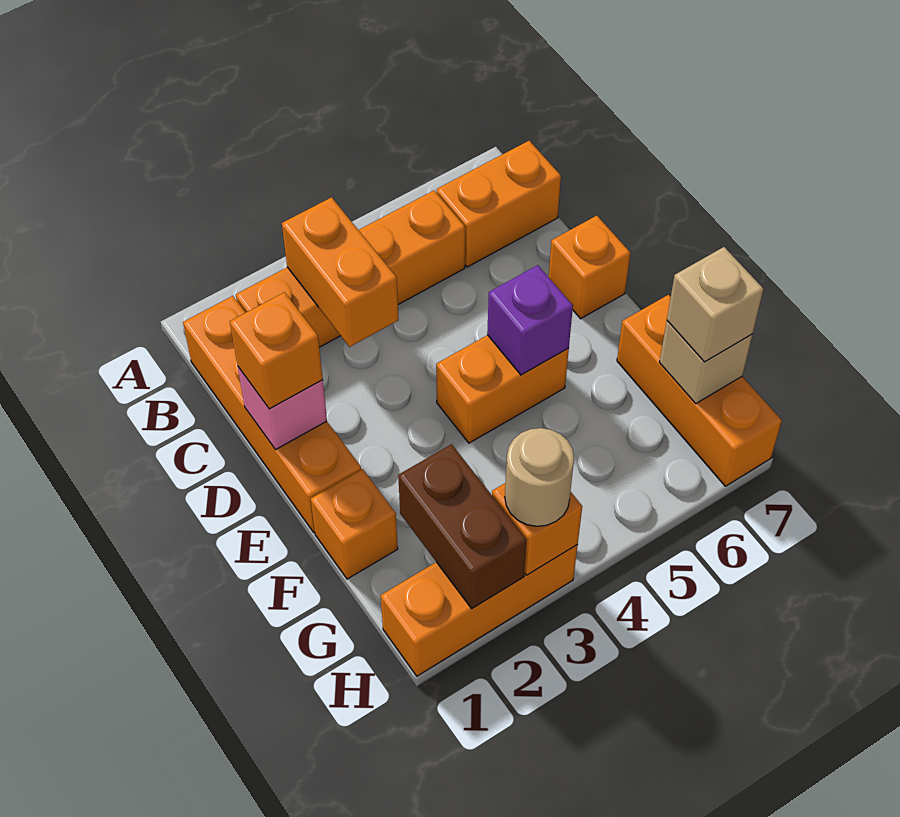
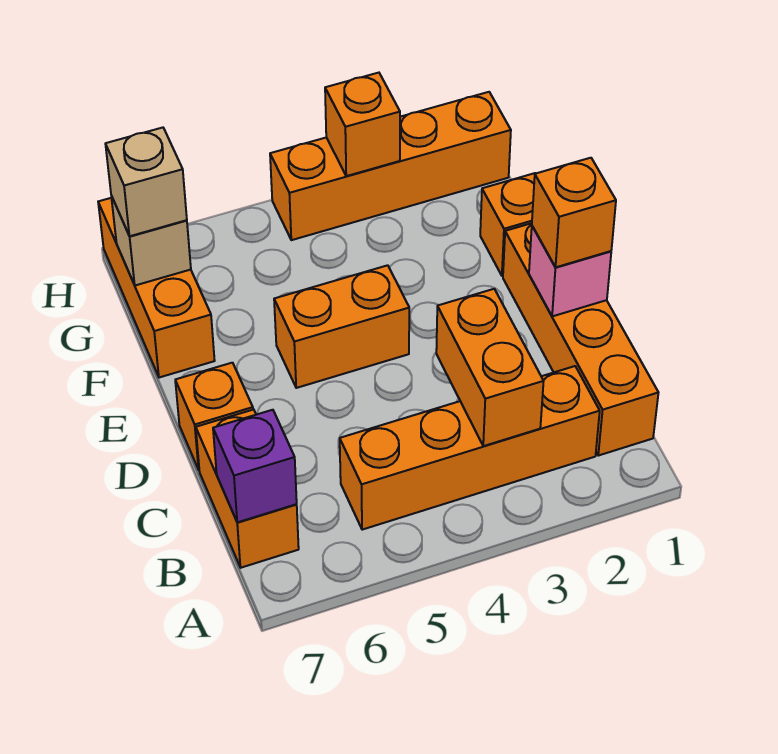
orange brick B6:B7 level 1 -> orange brick B7:C7 level 1
purple brick E5 level 2 -> purple brick B7 level 2
brown brick G2:H2 level 2 -> none
orange brick H1:H3 level 1 -> orange brick H1:H4 level 1
tan round brick H3 level 3 -> none

